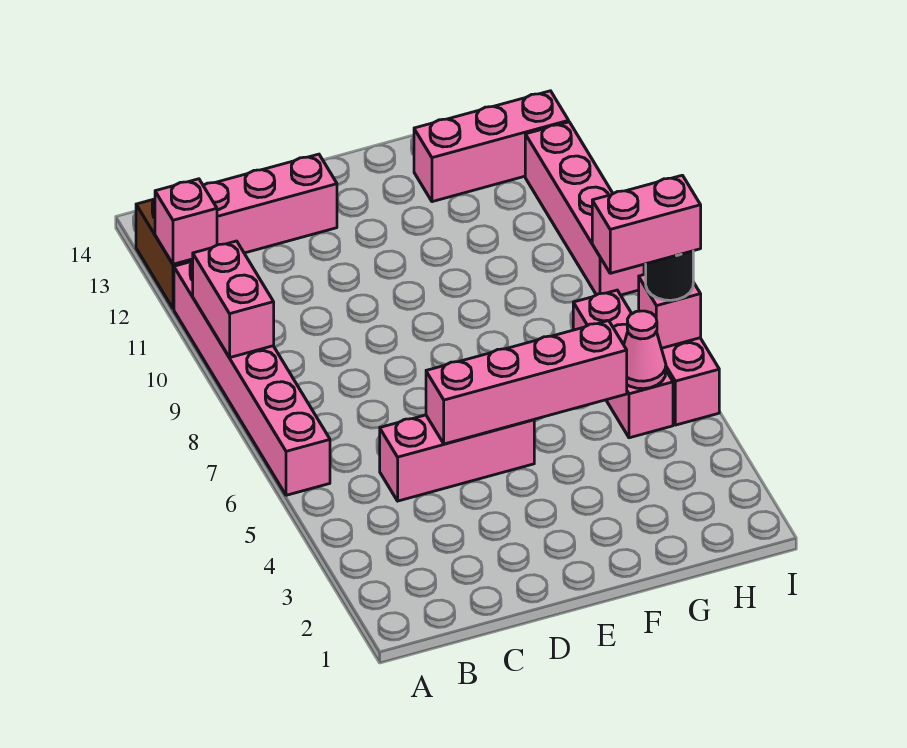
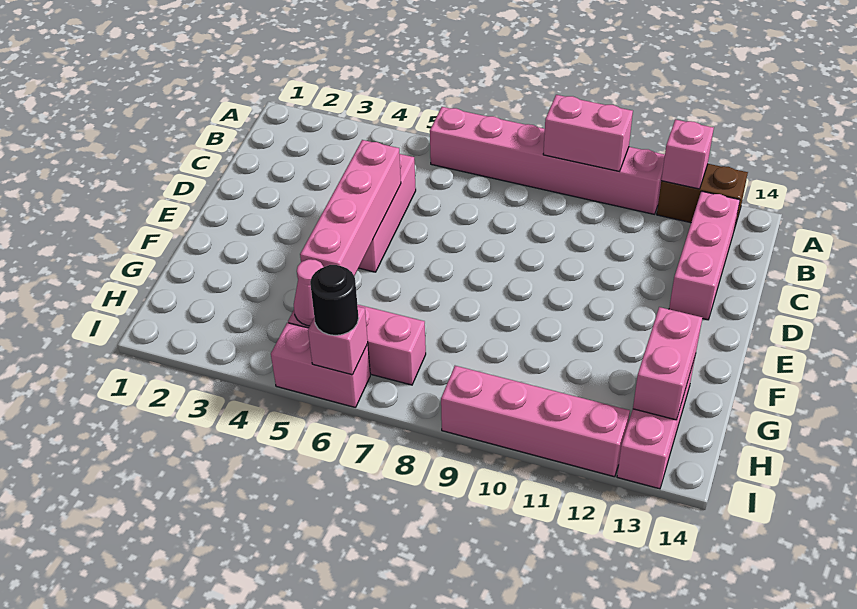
pink brick H6:I6 level 4 -> pink brick G13:H13 level 2

